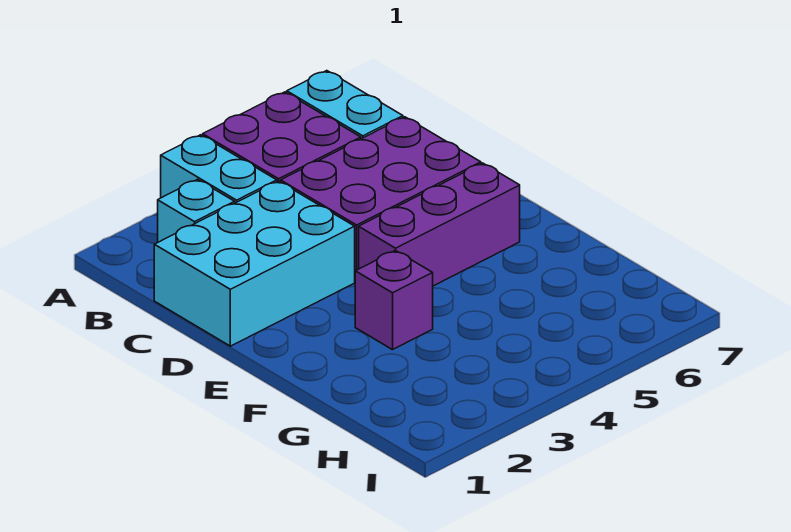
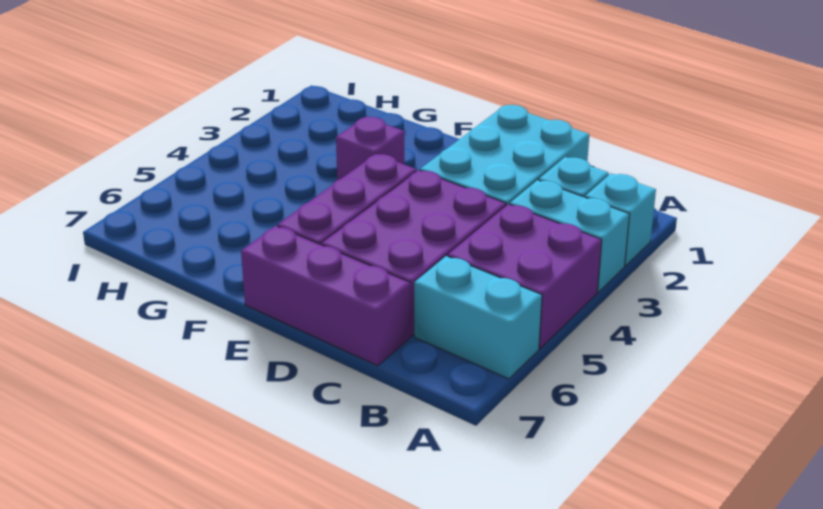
none -> cyan brick A2 level 1
none -> purple brick C7:E7 level 1

